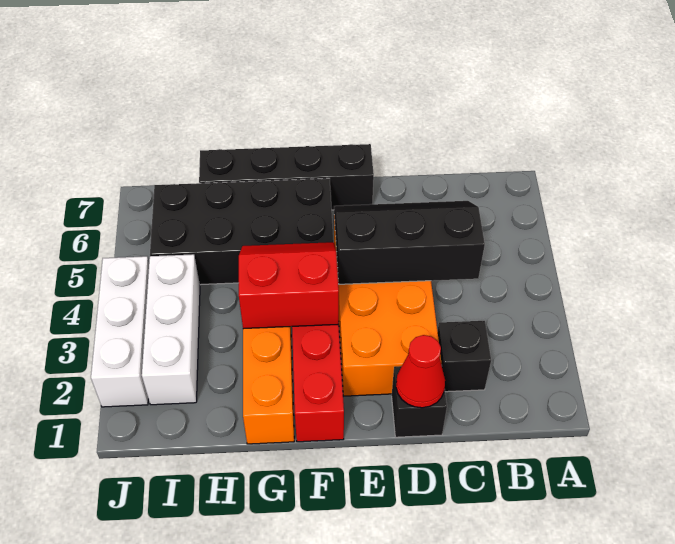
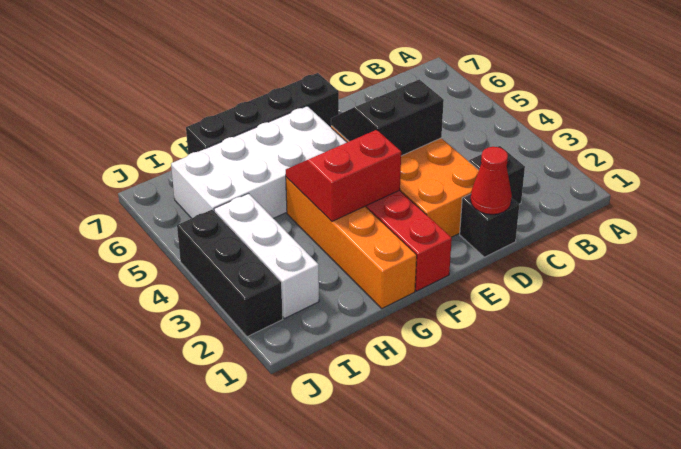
black slope C4:E5 level 2 top 4 -> black slope D4:E5 level 2 top 4
black brick F5:I6 level 1 -> white brick F5:I6 level 1
white brick J2:J4 level 1 -> black brick J2:J4 level 1

